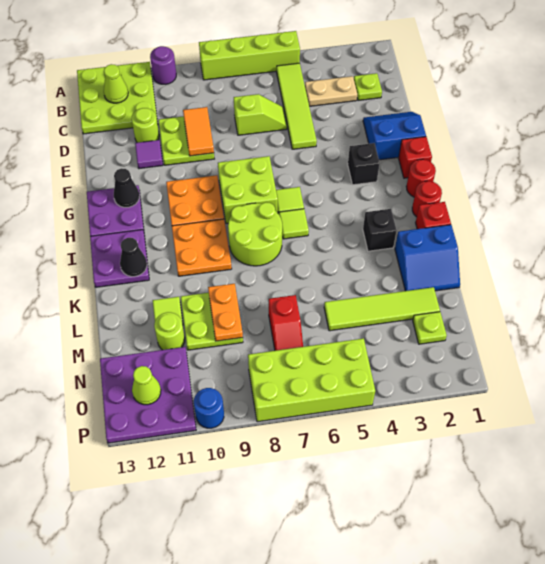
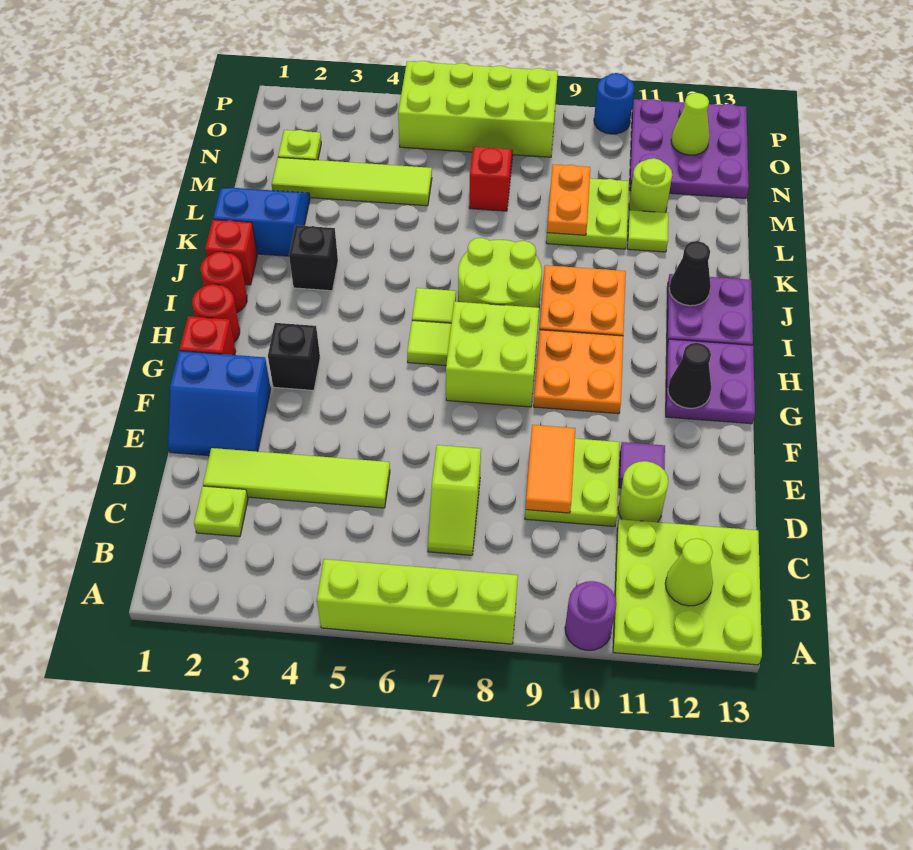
lime tile B5:E5 level 1 -> lime tile D2:D5 level 1
tan plate C3:C4 level 1 -> none
lime slope D6:D7 level 1 top 7 -> lime slope C7:D7 level 1 top D

